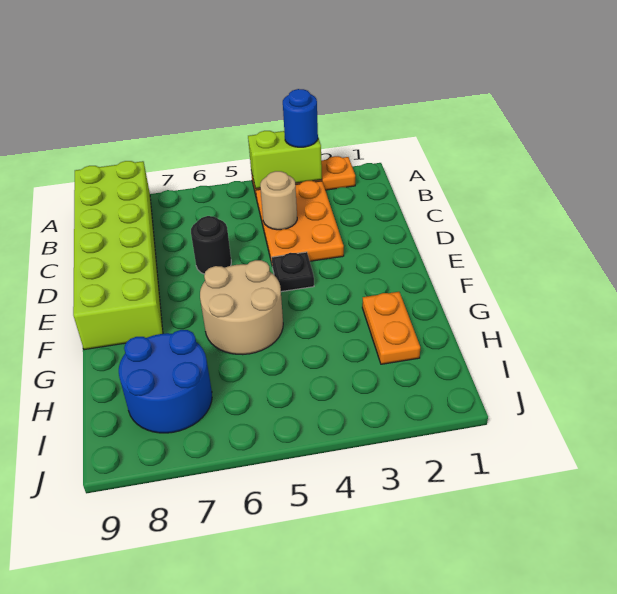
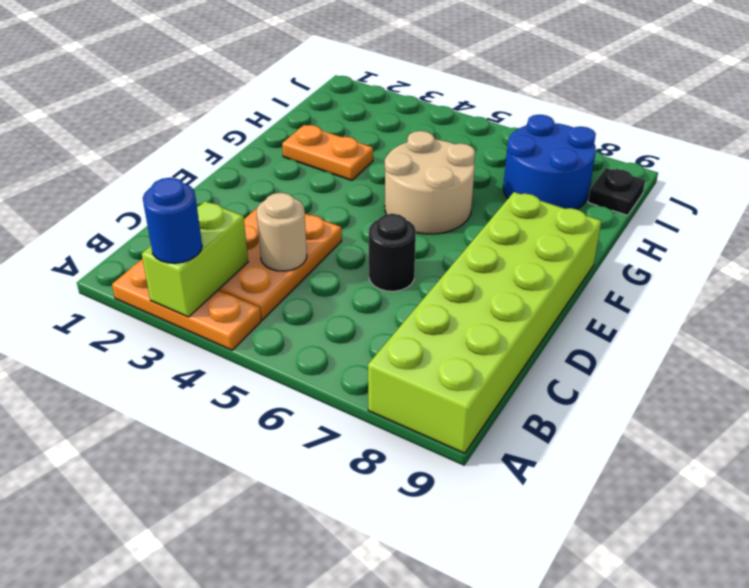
lime brick A3:A4 level 2 -> lime brick A3:B3 level 2
black plate E4 level 1 -> black plate I9 level 1
orange plate G2:H2 level 1 -> orange plate G2:G3 level 1

